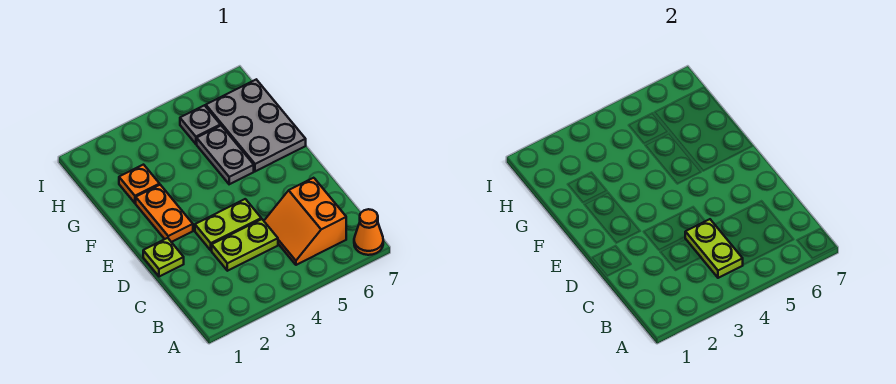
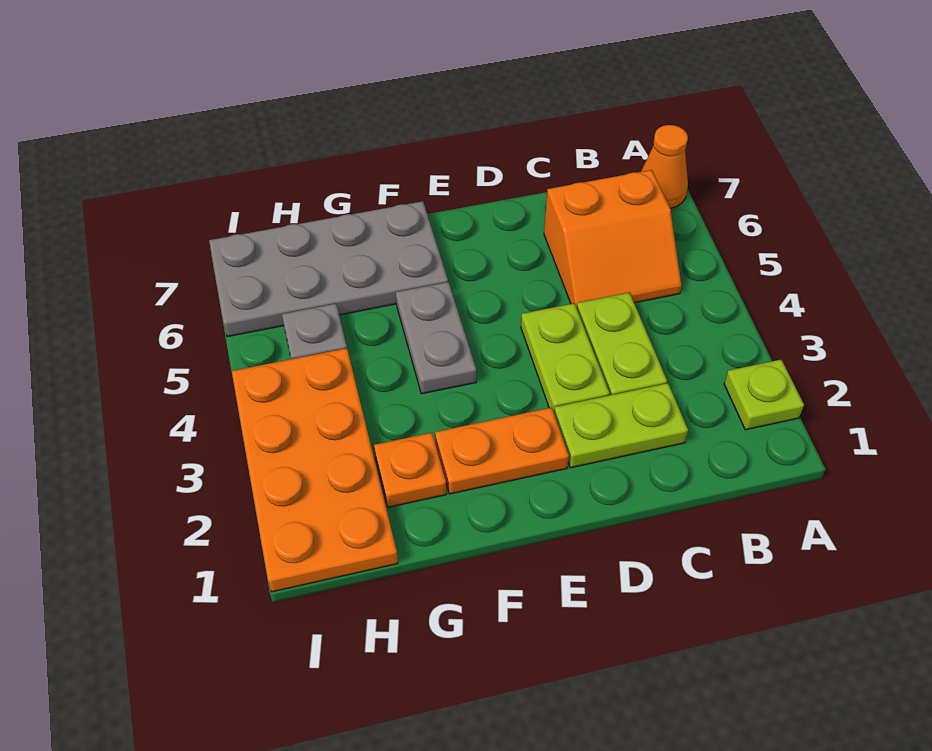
lime plate B4:C4 level 2 -> lime plate C2:D2 level 1
lime plate D1 level 1 -> lime plate A2 level 1
grey plate F5:G5 level 1 -> grey plate F4:F5 level 1
grey plate F6:H7 level 1 -> grey plate F6:I7 level 1
none -> orange plate H1:I4 level 1

